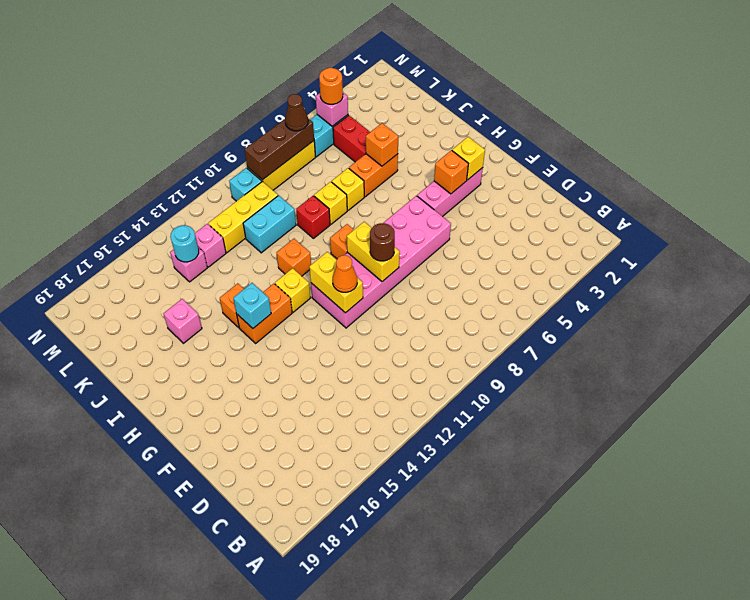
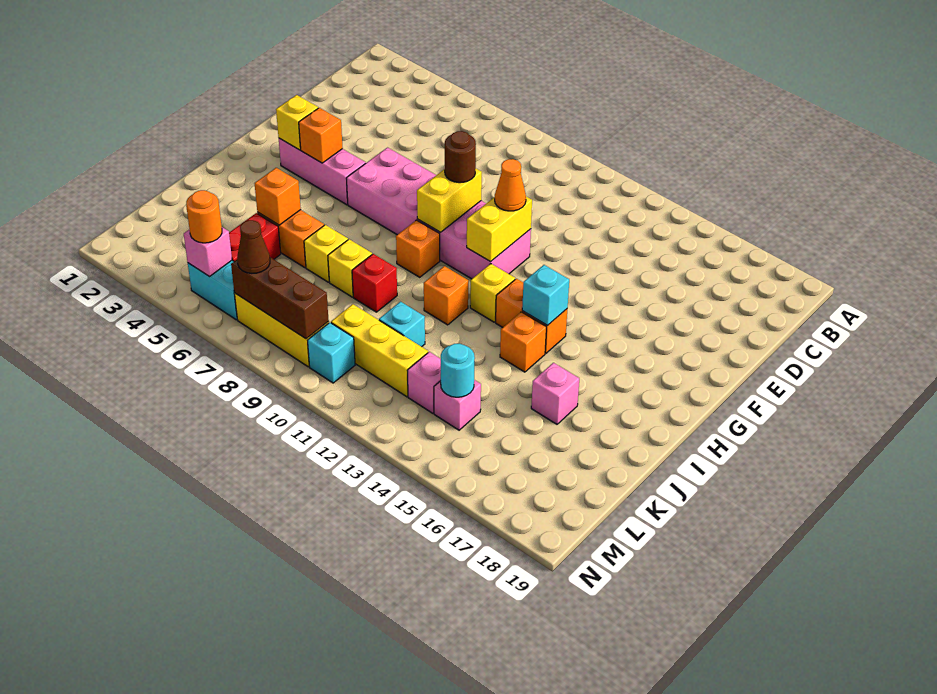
cyan brick K10:K11 level 1 -> cyan brick K11 level 1

